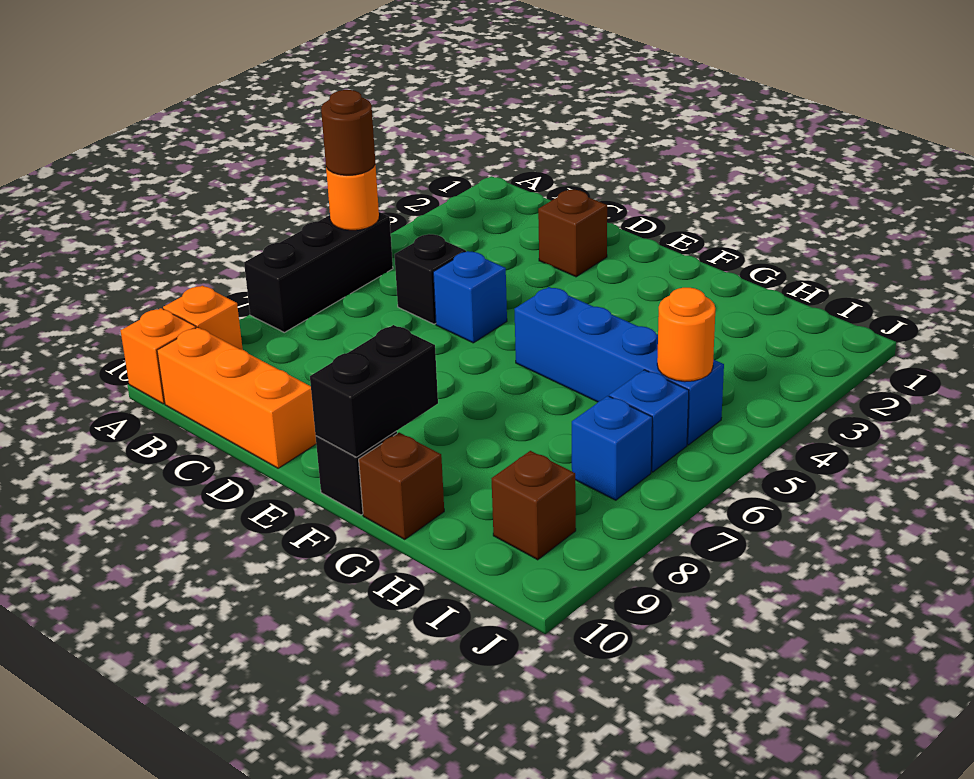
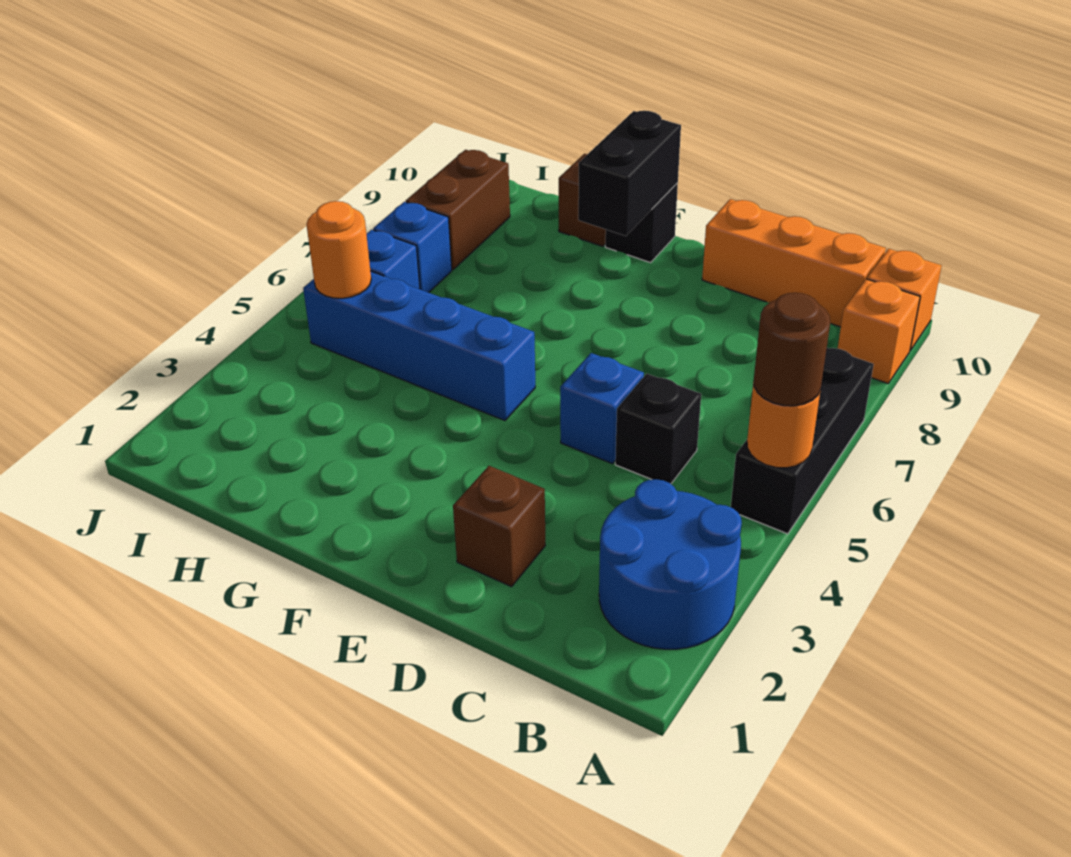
none -> blue round brick A2:B3 level 1
brown brick I9 level 1 -> brown brick I8:I9 level 1

